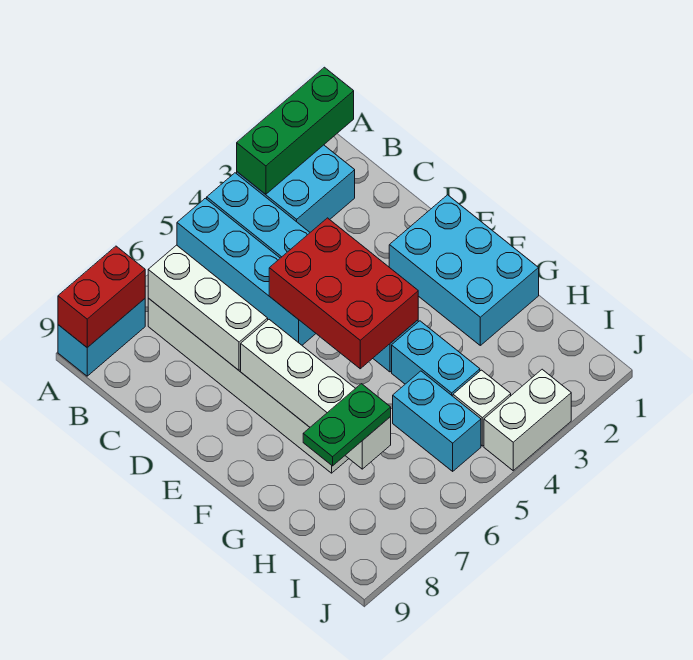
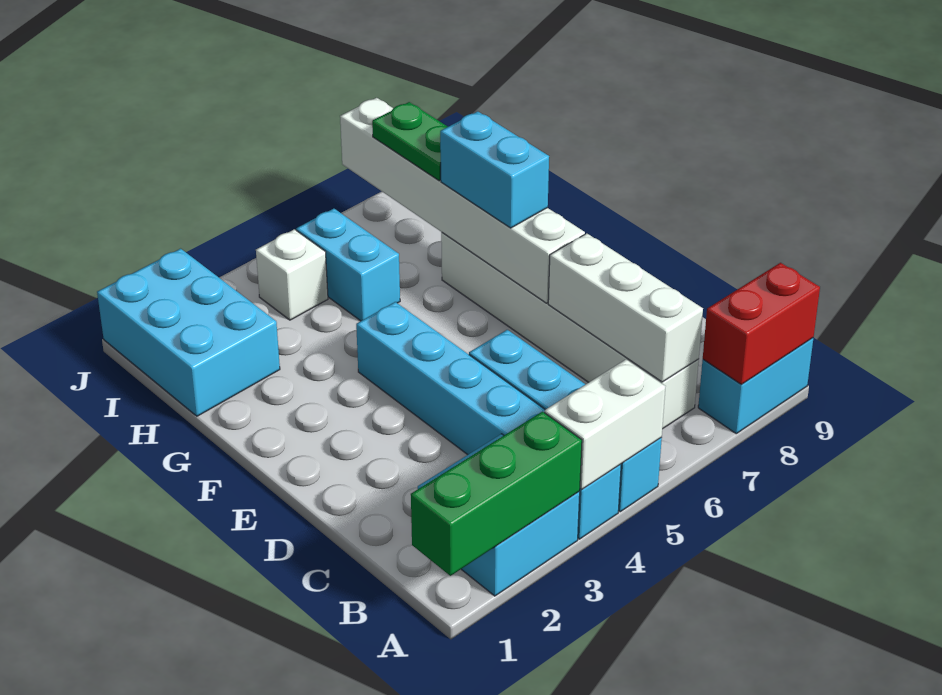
red brick D4:F5 level 2 -> none
cyan brick E1:G2 level 1 -> cyan brick H1:J2 level 1
white brick E7:H7 level 2 -> white brick E7:J7 level 2
cyan brick G4:H4 level 1 -> cyan brick F7:G7 level 3
green plate H7:H8 level 3 -> green plate H7:I7 level 3
white brick J3:J4 level 1 -> white brick A4:A5 level 2

